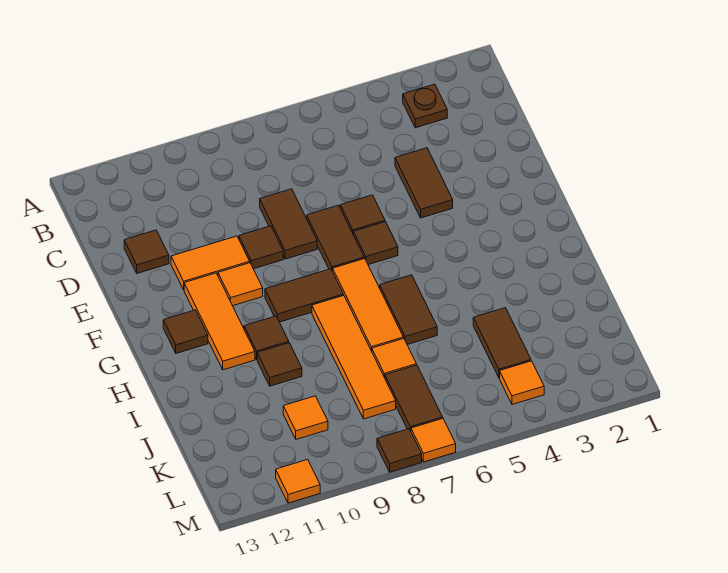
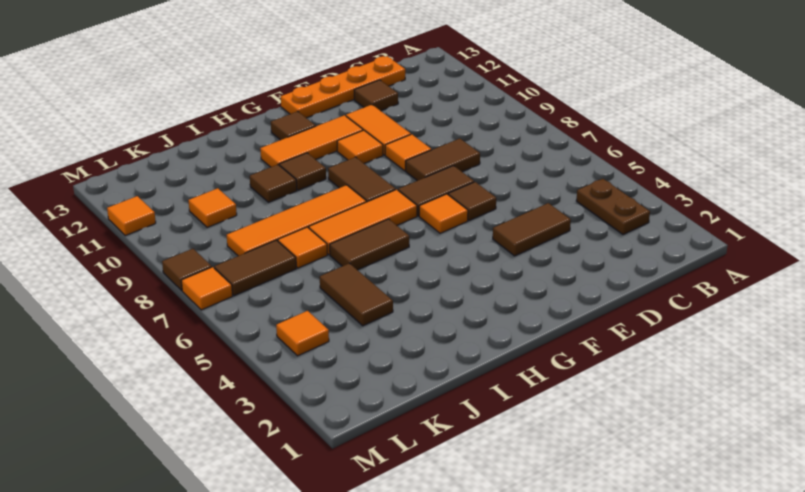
brown plate B3 level 1 -> brown plate B3:B4 level 1
none -> orange plate C13:F13 level 1
brown tile E9 level 1 -> orange tile E9 level 1
brown tile F6 level 1 -> orange tile F6 level 1
brown tile J4:K4 level 1 -> brown tile J4:J5 level 1

